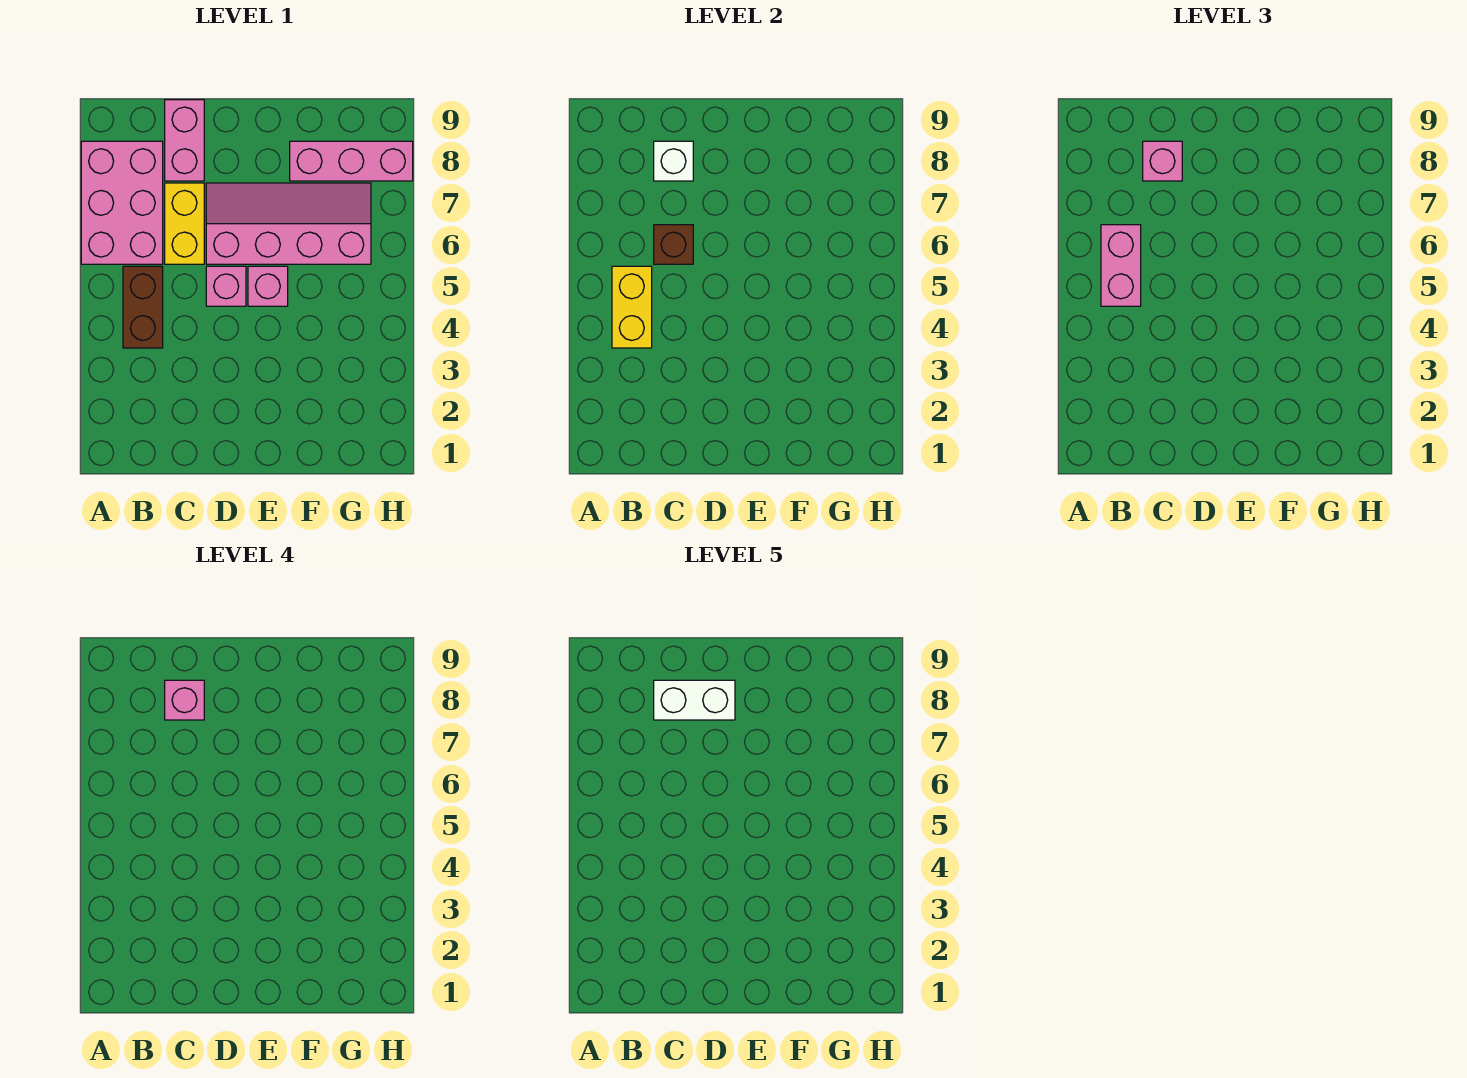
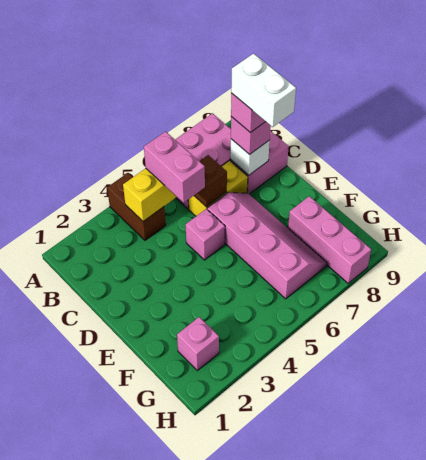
brown brick B4:B5 level 1 -> brown brick A4:B4 level 1
pink brick B5:B6 level 3 -> pink brick B5:C5 level 3
pink brick E5 level 1 -> pink brick G2 level 1

